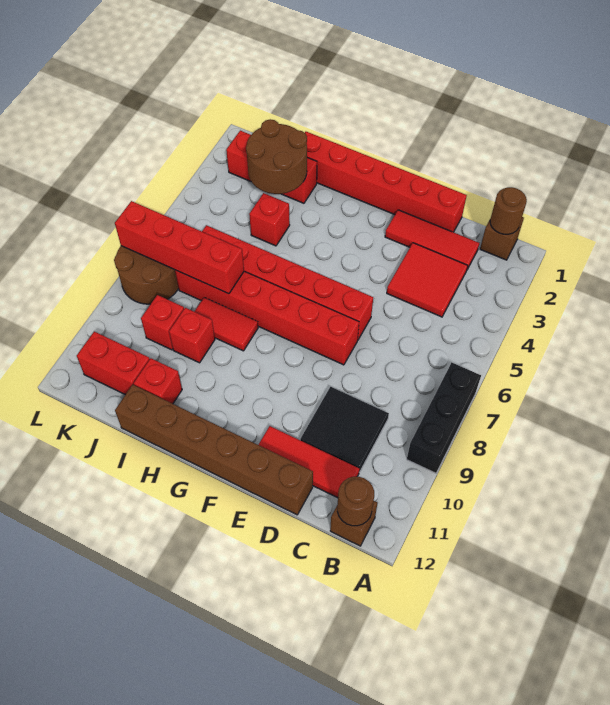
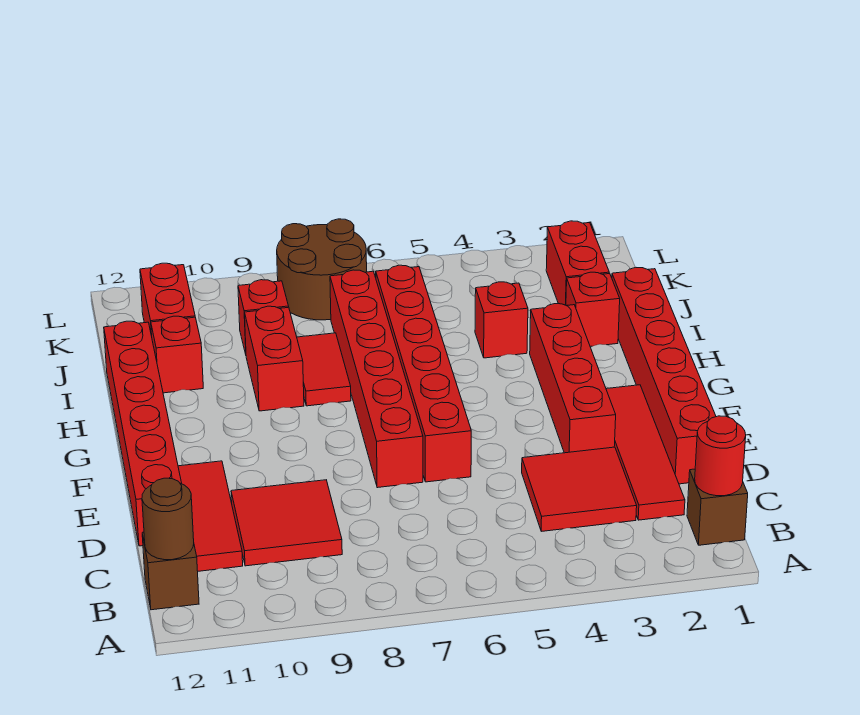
black brick A7:A9 level 1 -> none
brown round brick B1 level 2 -> red round brick B1 level 2
red tile C2:E2 level 1 -> red tile C2:F2 level 1
black tile C9:D10 level 1 -> red tile C9:D10 level 1
brown brick D12:I12 level 1 -> red brick D12:I12 level 1
brown round brick I2:J3 level 2 -> none
red brick I7:L7 level 2 -> red brick E3:H3 level 1
red brick I9 level 1 -> red brick H9:I9 level 1

